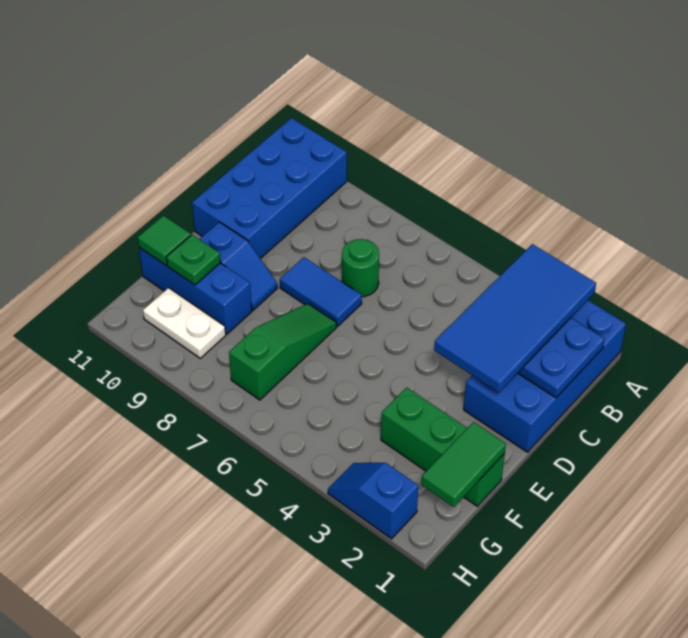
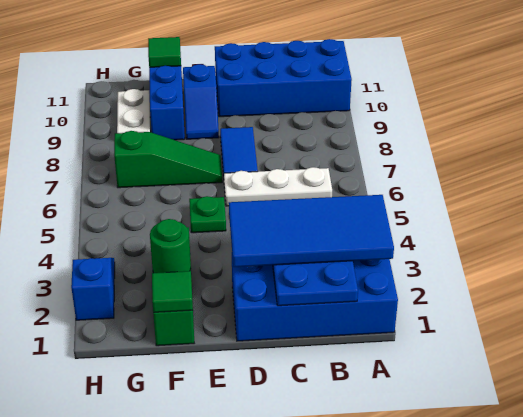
none -> white plate B6:D6 level 1
green round brick C7 level 1 -> green round brick F2 level 2
green tile F1:G1 level 2 -> green tile F1 level 2
green plate F10 level 2 -> green plate E5 level 1

